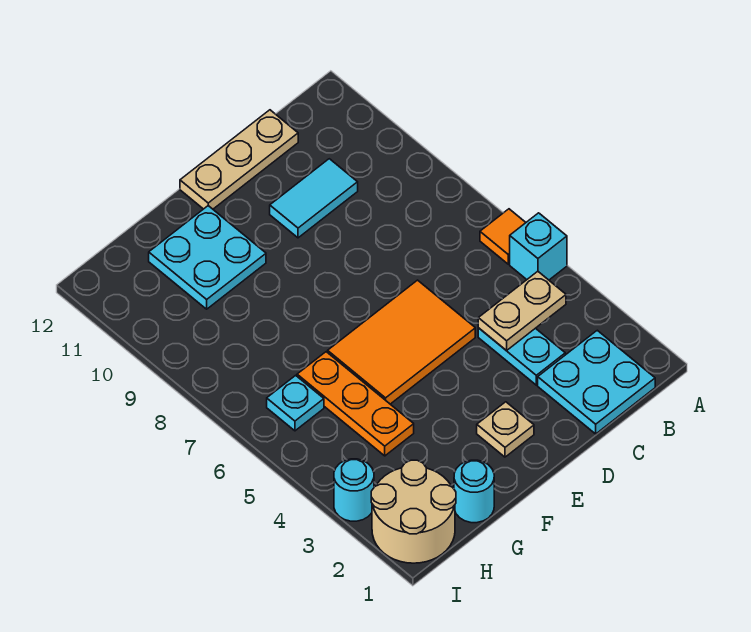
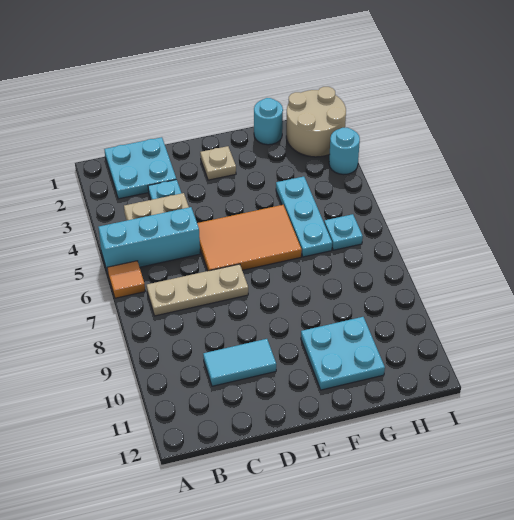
cyan brick A5 level 1 -> cyan brick A5:C5 level 1
tan plate C12:E12 level 1 -> tan plate B7:D7 level 1
orange plate G4:G6 level 1 -> cyan plate G4:G6 level 1

